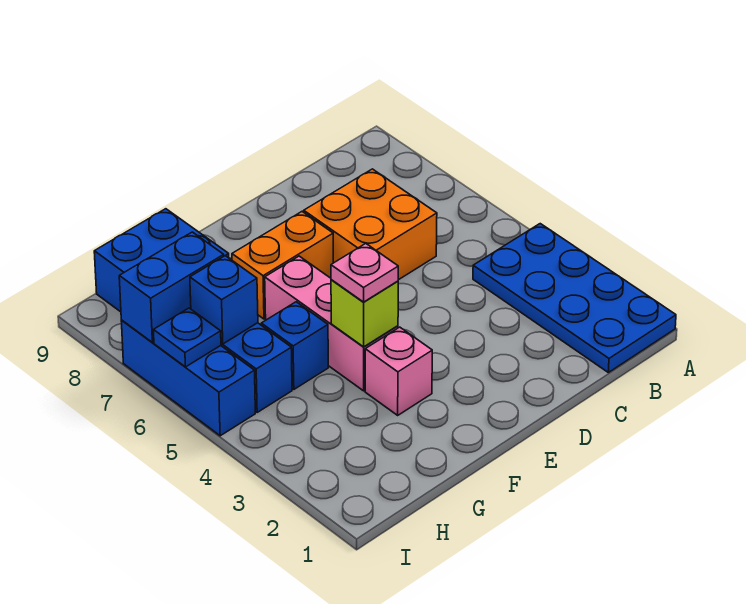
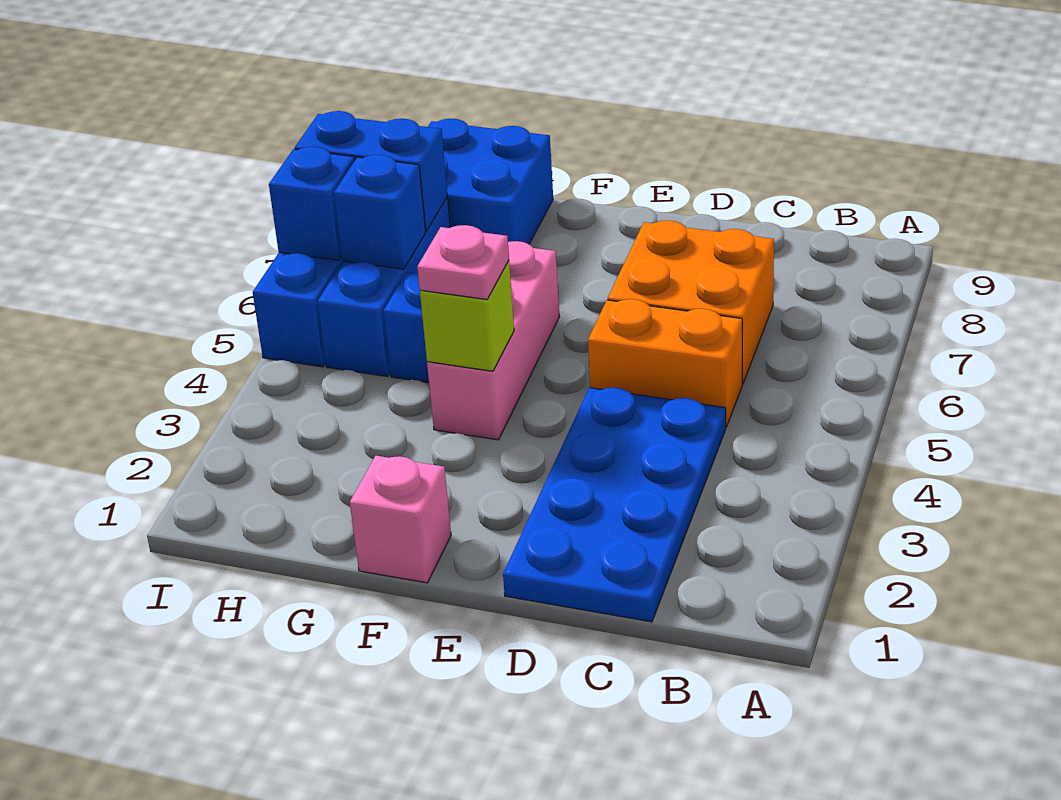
blue plate A1:B4 level 1 -> blue plate C1:D4 level 1
orange brick E7:F7 level 1 -> orange brick C5:D5 level 1
pink brick F3 level 1 -> pink brick F1 level 1
blue plate I6 level 2 -> blue brick I6 level 2

